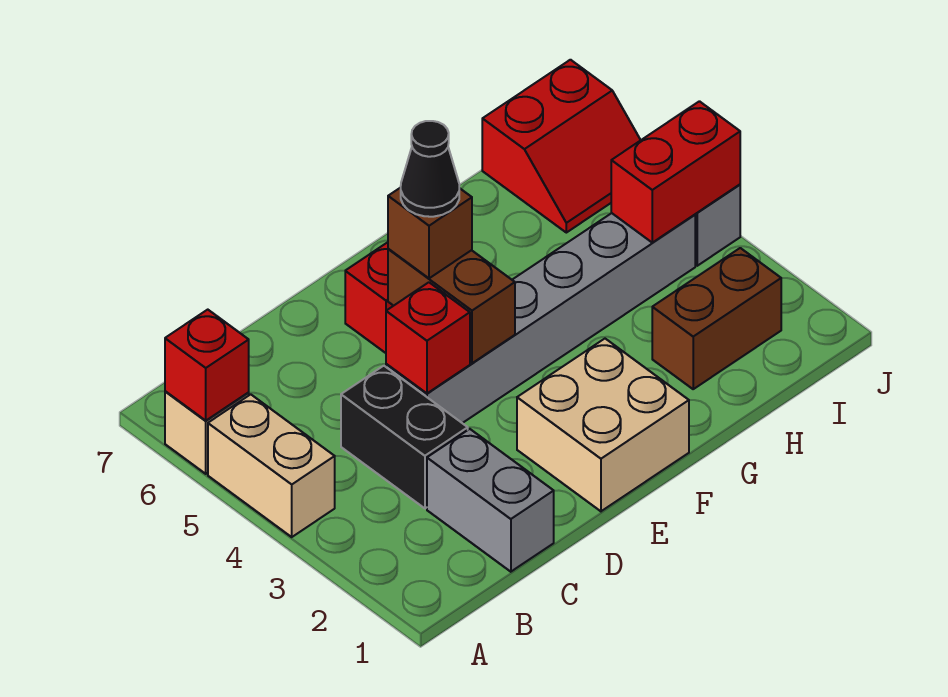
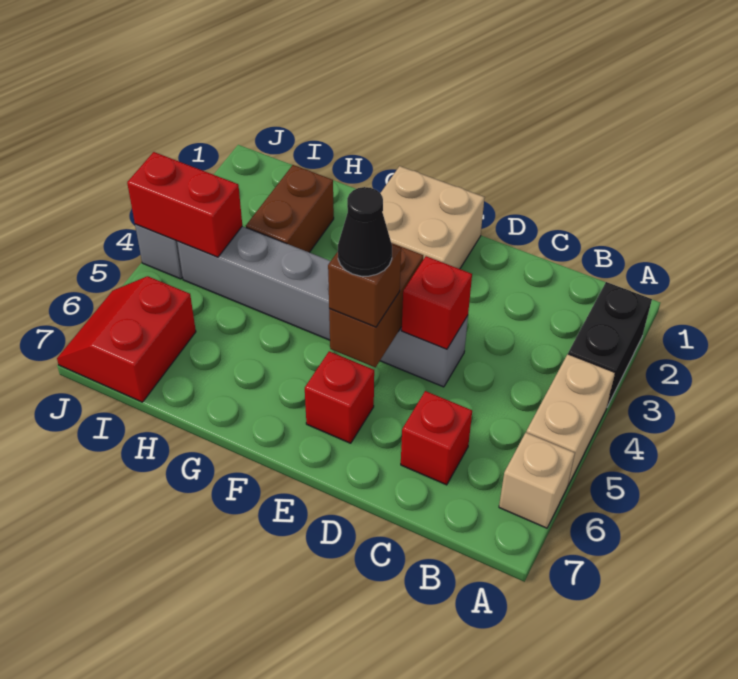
red brick A6 level 2 -> red brick C6 level 1
grey brick C1:C2 level 1 -> none
black brick C3:C4 level 1 -> black brick A2:A3 level 1
brown brick H2:I2 level 1 -> brown brick H2:H3 level 1
red slope I6:J7 level 1 top 7 -> red slope I6:J7 level 1 top I

